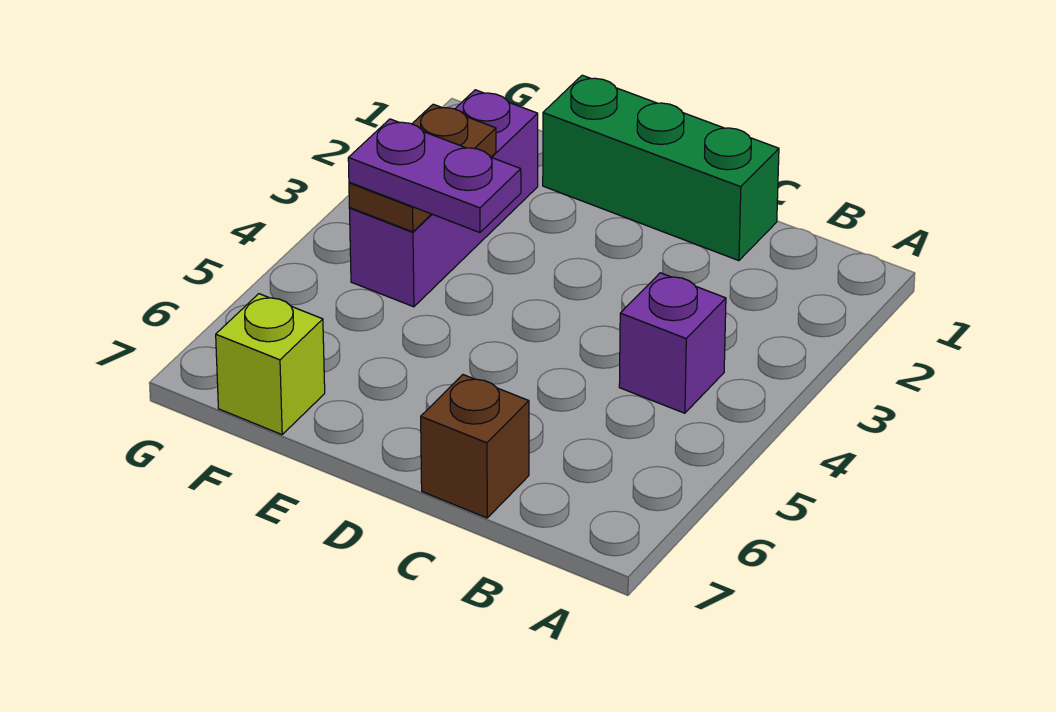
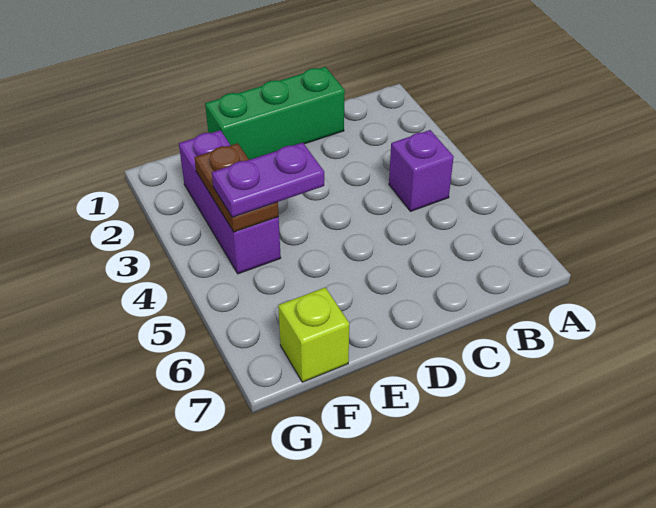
brown brick C7 level 1 -> none

